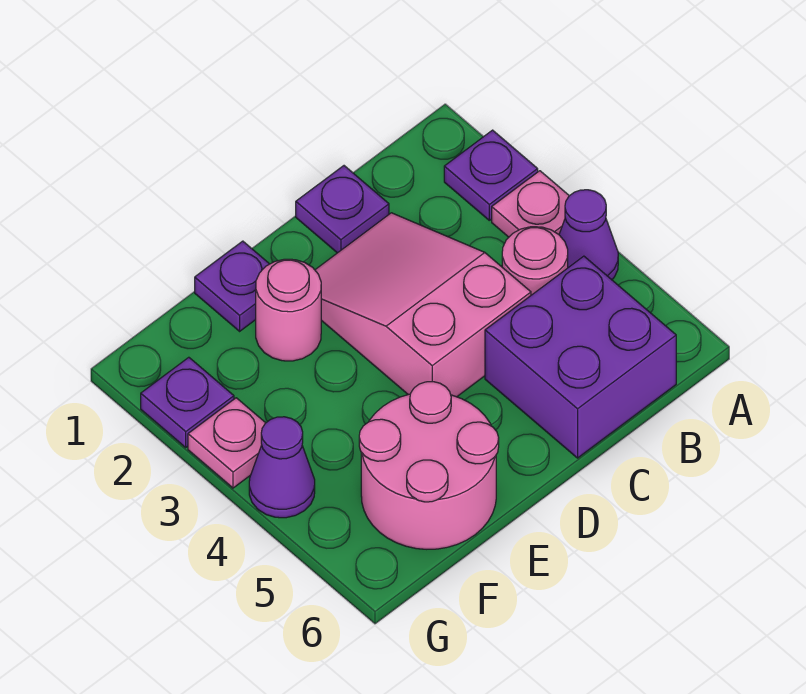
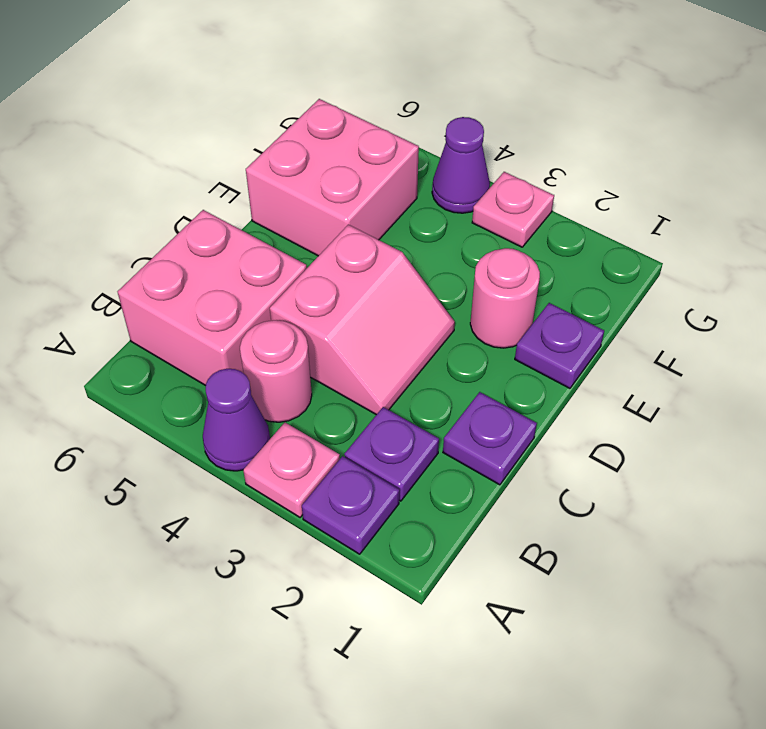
purple brick B5:C6 level 1 -> pink brick B5:C6 level 1
pink slope C2:D4 level 1 top 4 -> pink slope C3:D4 level 1 top 4
pink round brick E5:F6 level 1 -> pink brick E5:F6 level 1
purple plate G2 level 1 -> purple plate B2 level 1

